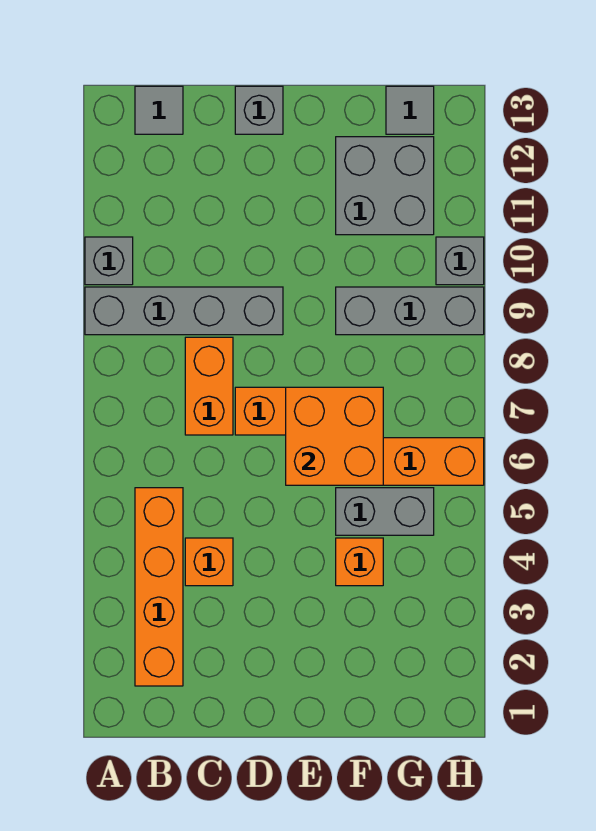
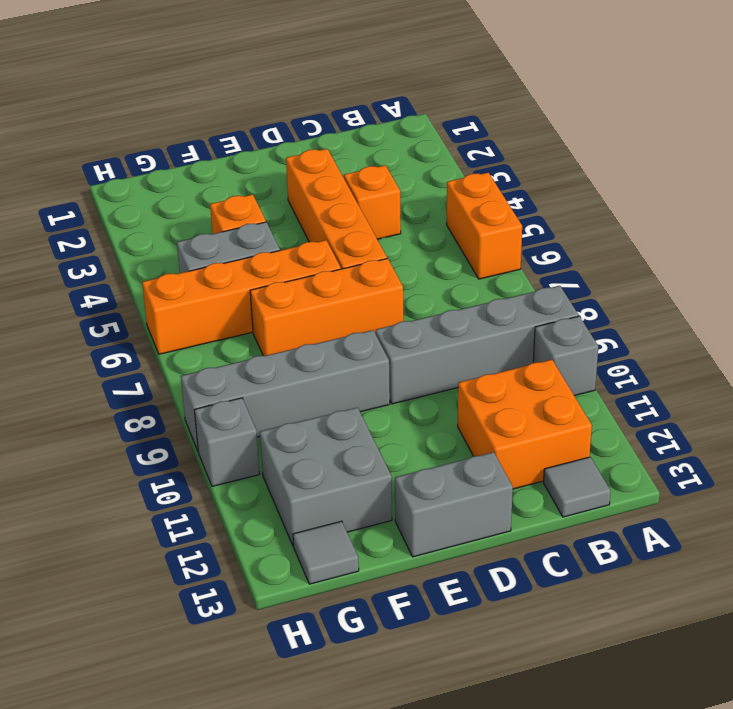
orange brick B2:B5 level 1 -> orange brick D3:D6 level 1
orange brick C7:C8 level 1 -> orange brick A5:A6 level 1
grey brick D13 level 1 -> grey brick D13:E13 level 1
orange brick E6:F7 level 2 -> orange brick B11:C12 level 1
grey brick F9:H9 level 1 -> grey brick E9:H9 level 1

